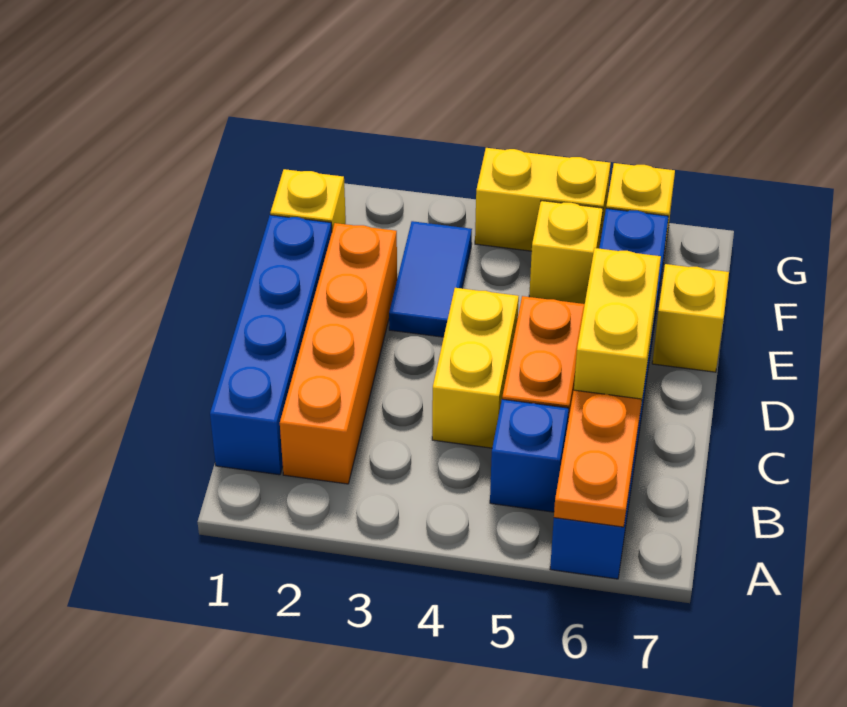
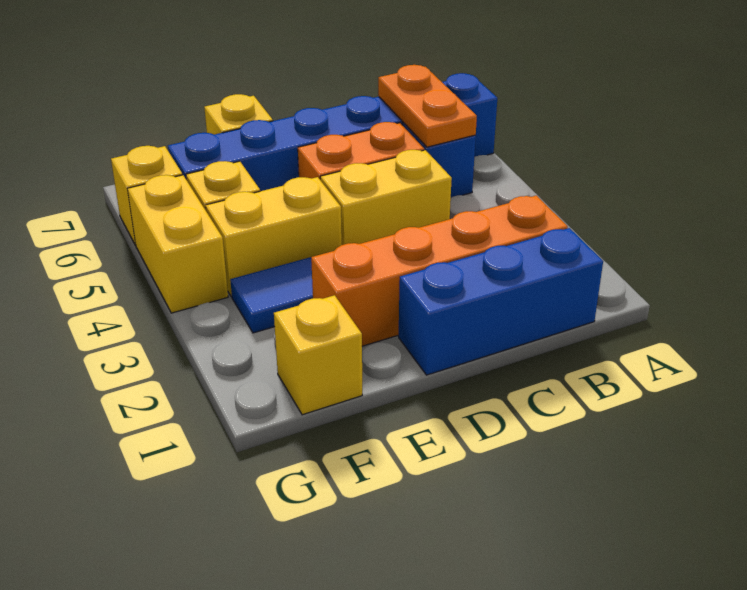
orange plate A6:B6 level 2 -> orange plate B5:B6 level 2
blue brick B1:E1 level 1 -> blue brick B1:D1 level 1
yellow brick C6:D6 level 2 -> yellow brick E4:F4 level 1

